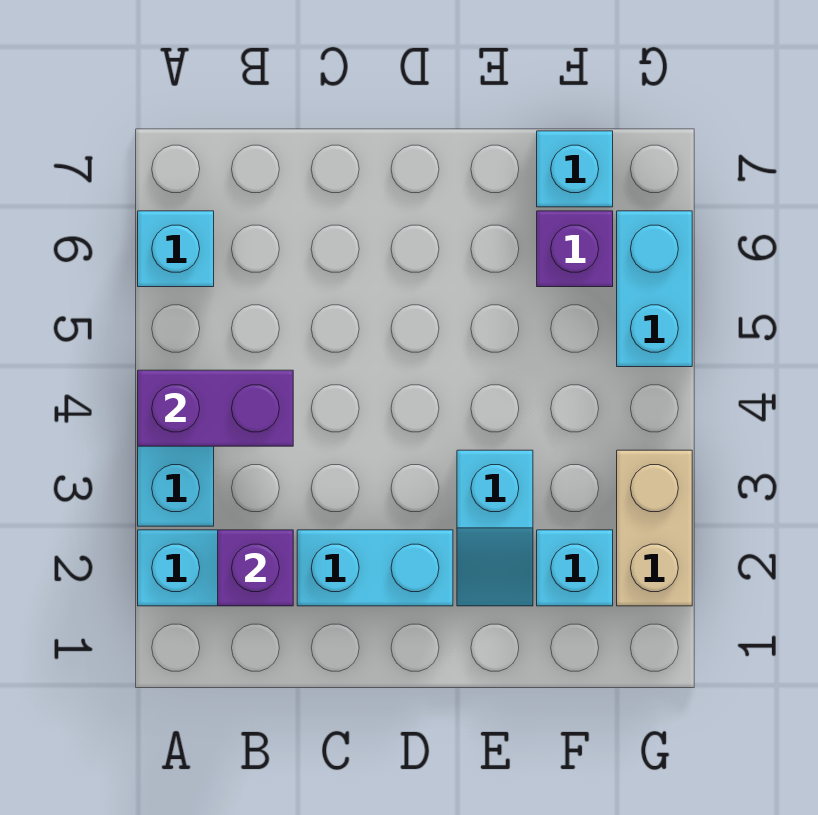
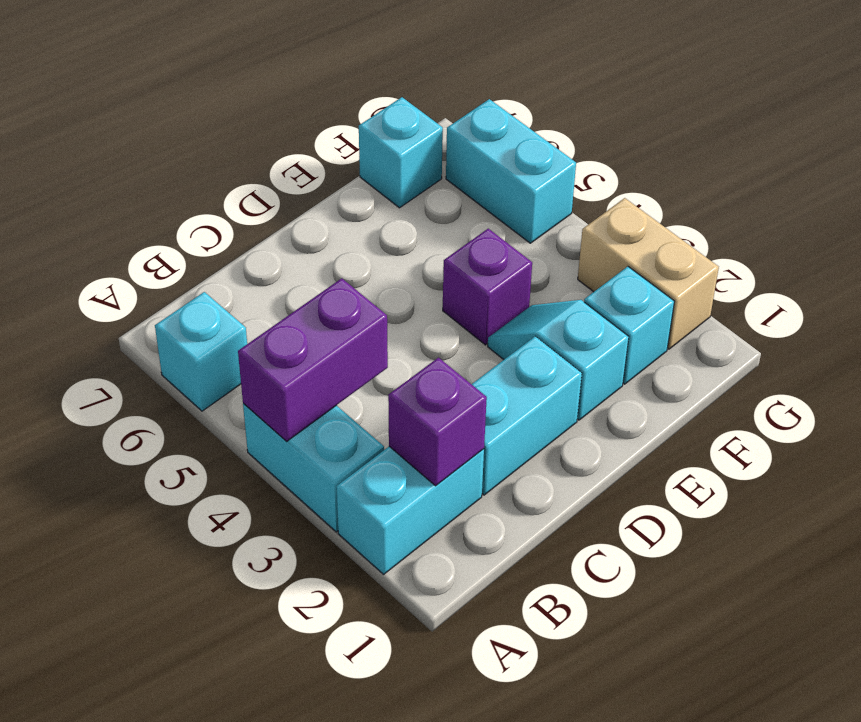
cyan slope E2:E3 level 1 top 3 -> cyan slope E2:E3 level 1 top 2
purple brick F6 level 1 -> purple brick E4 level 1

